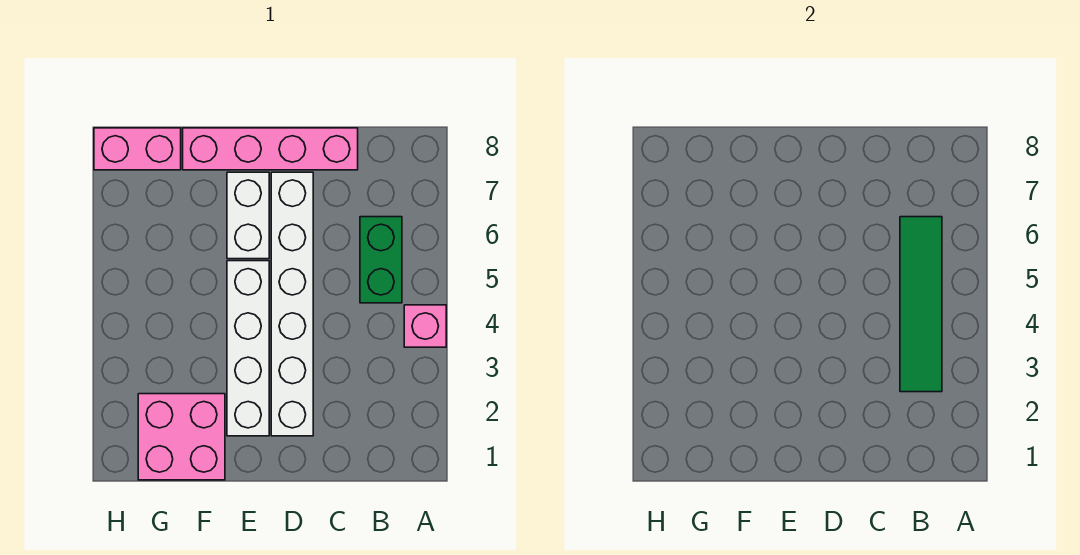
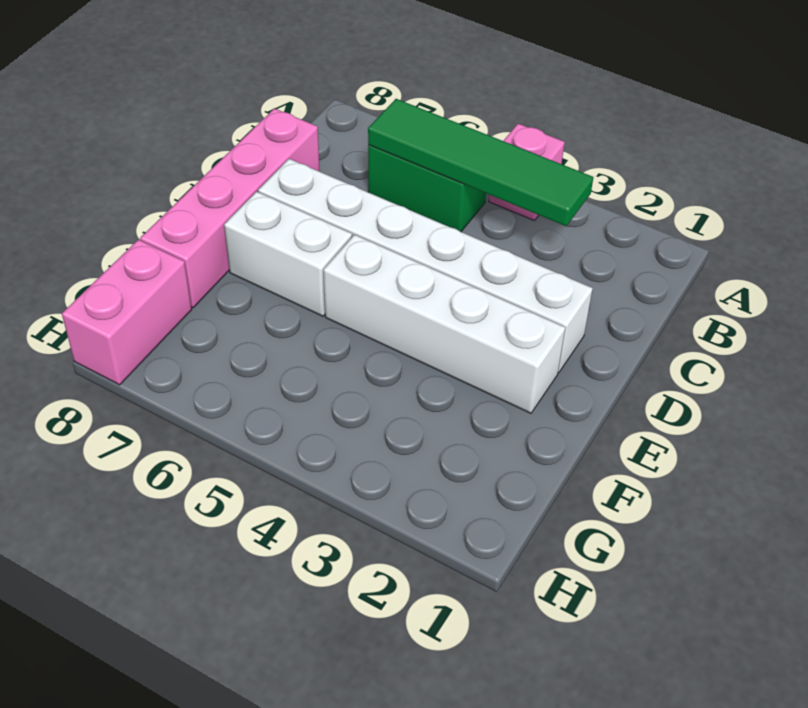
pink brick F1:G2 level 1 -> none

